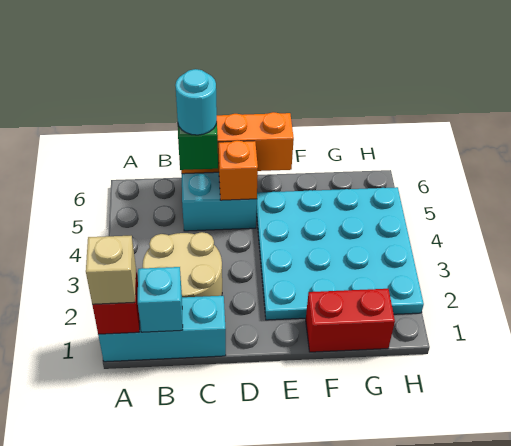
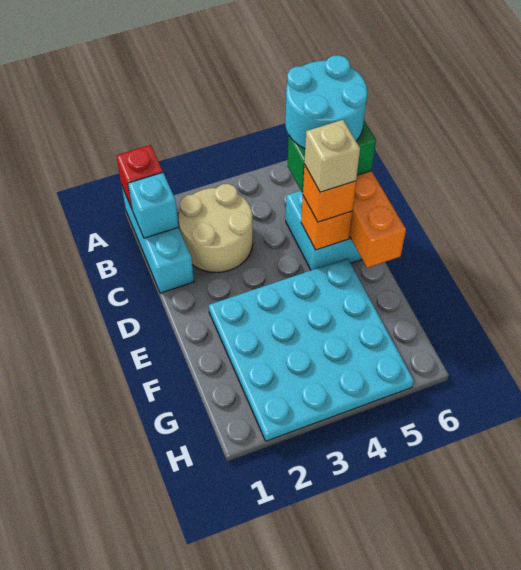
tan brick A1 level 3 -> tan brick D5 level 4
cyan round brick C5 level 4 -> cyan round brick B5:C6 level 4
none -> orange brick D5 level 3
red brick F1:G1 level 1 -> none

